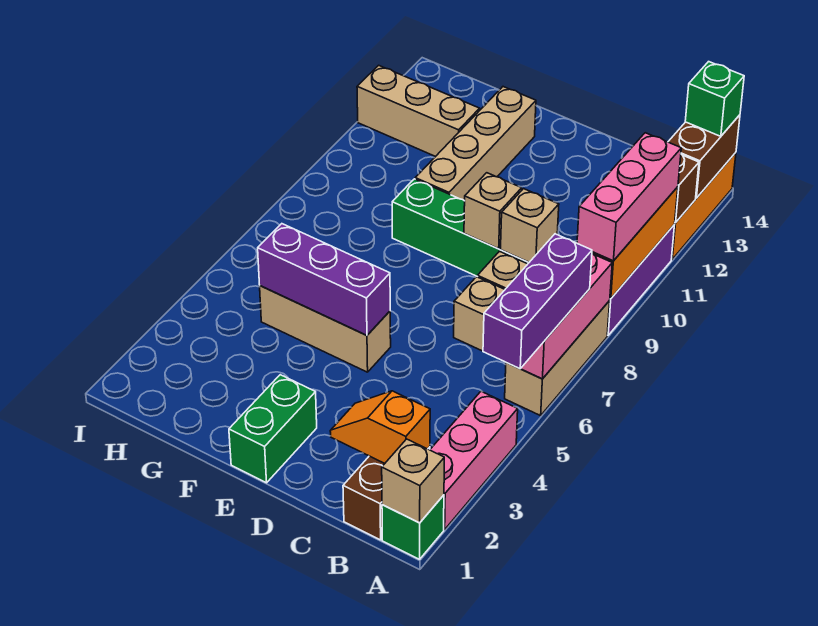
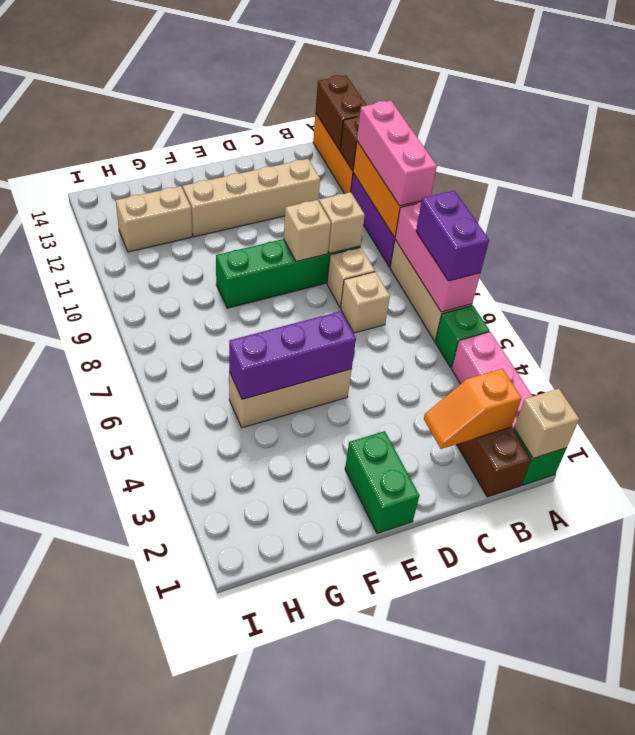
purple brick A5:A7 level 3 -> purple brick A6:A7 level 3
green brick A14 level 3 -> green brick A5 level 1
tan brick F10:F13 level 1 -> tan brick C12:F12 level 1
tan brick G12:I12 level 1 -> tan brick G12:H12 level 1

